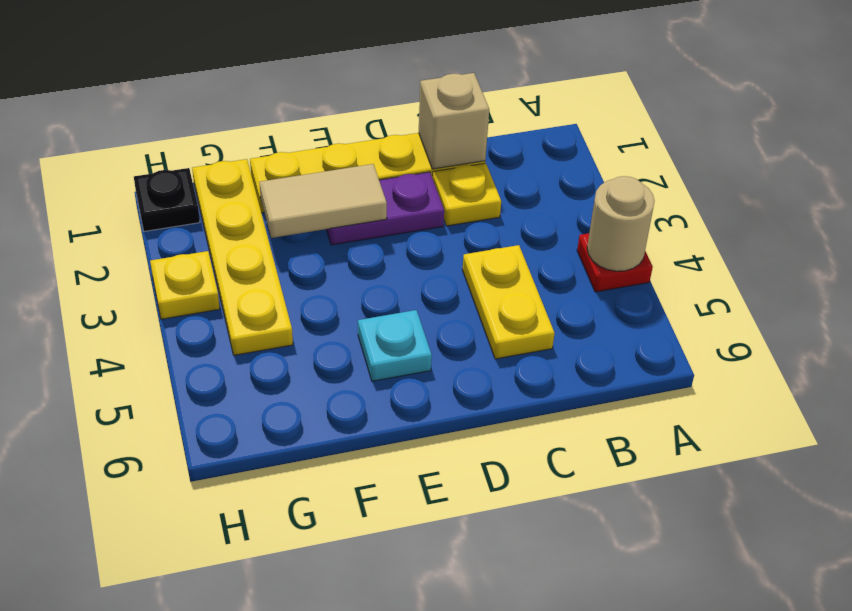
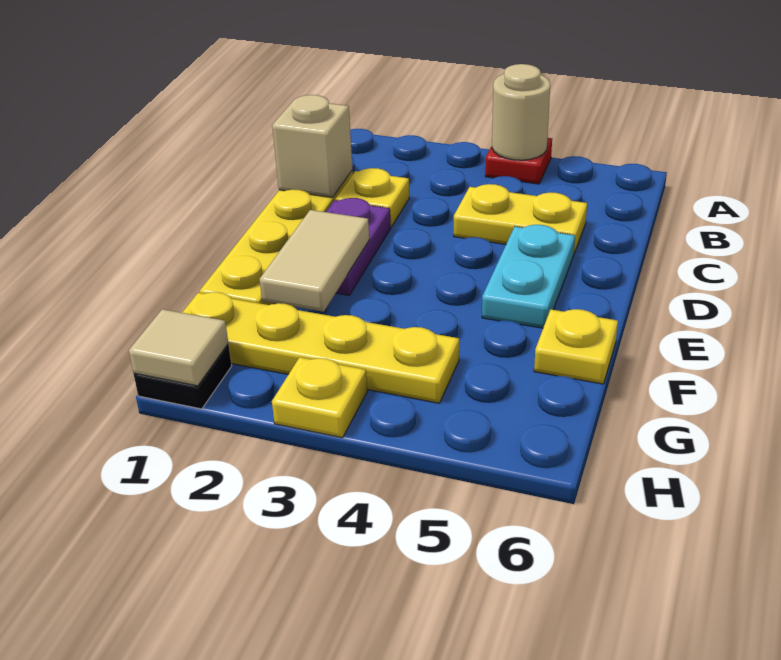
cyan plate E5 level 1 -> cyan plate D5:E5 level 1
none -> yellow plate F6 level 1
none -> tan tile H1 level 2

